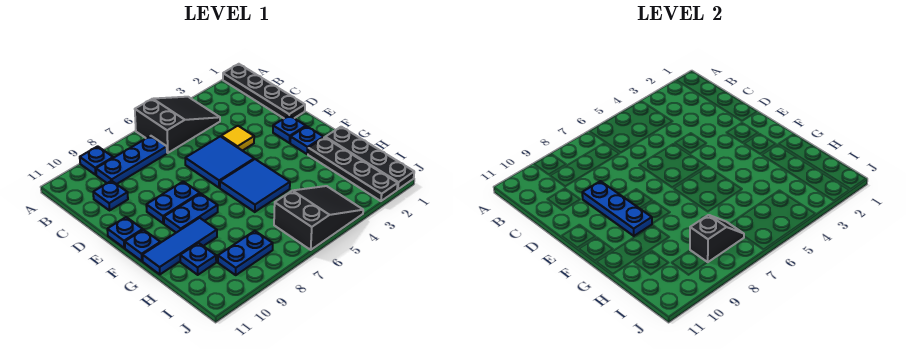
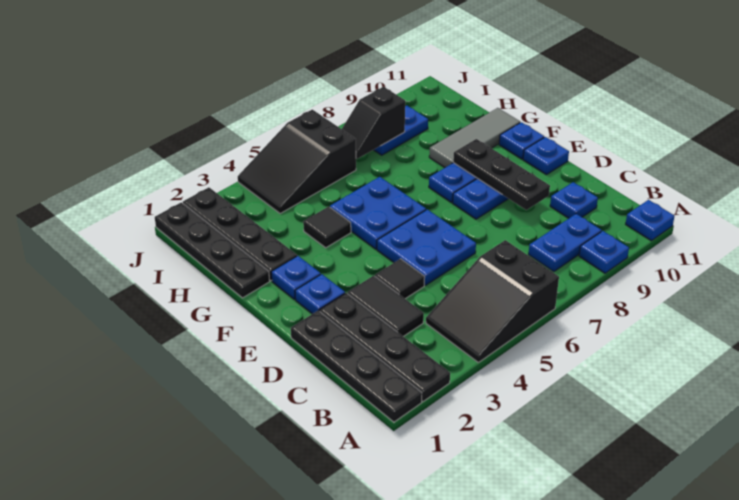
none -> black plate A2:D2 level 1
blue plate B7:B9 level 1 -> blue plate B8:B9 level 1
none -> black tile C3:D3 level 1
yellow tile D4 level 1 -> black tile D4 level 1
blue tile D5:E6 level 1 -> blue plate D5:E6 level 1
blue plate D9:F9 level 2 -> black plate D9:F9 level 2
blue tile F5:G6 level 1 -> blue plate F5:G6 level 1
none -> black tile G4 level 1
blue tile G9:G11 level 1 -> grey tile G9:G11 level 1
blue plate H10 level 1 -> blue plate A11 level 1

